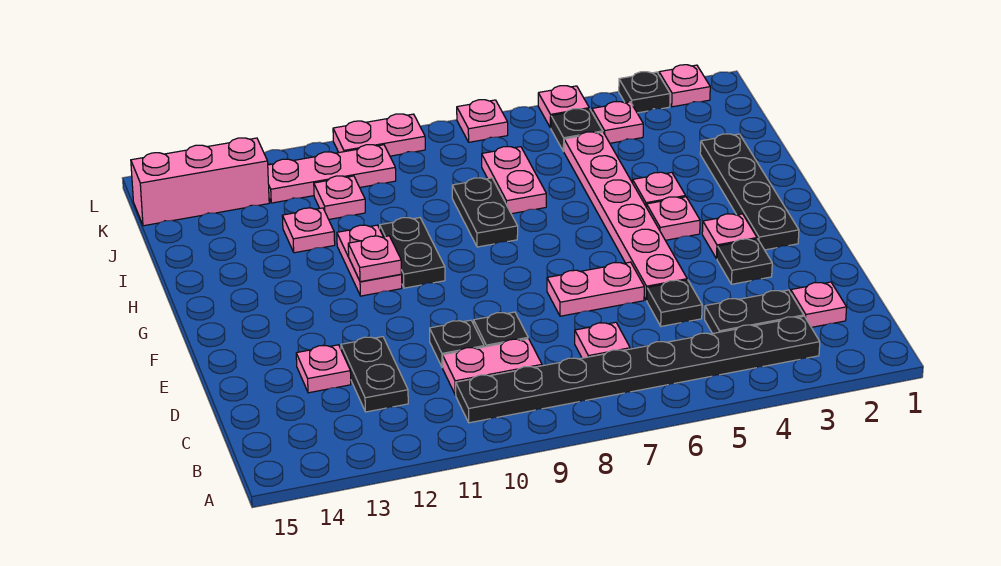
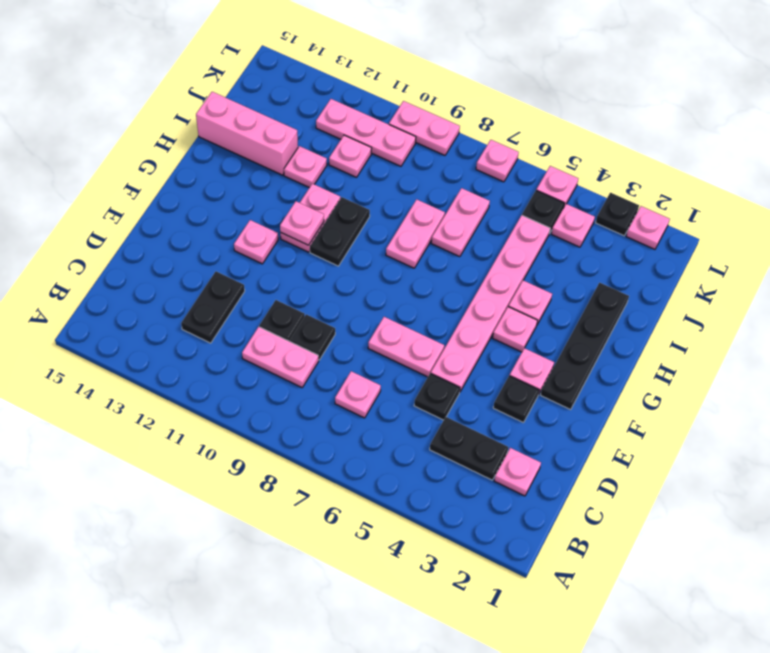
black plate B3:B10 level 1 -> none
pink plate D13 level 1 -> pink plate F12 level 1
black plate H8:I8 level 1 -> pink plate H8:I8 level 1
pink brick K13:K15 level 1 -> pink brick I13:I15 level 1

